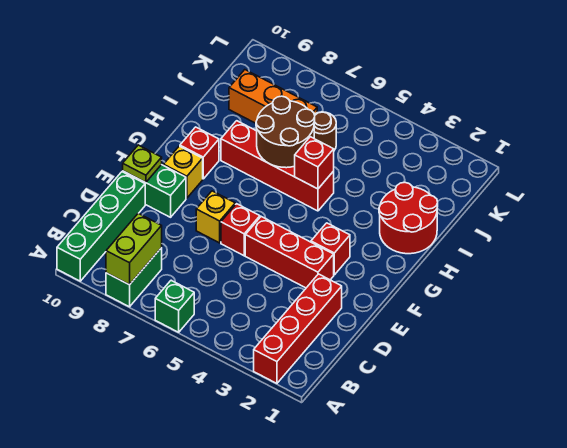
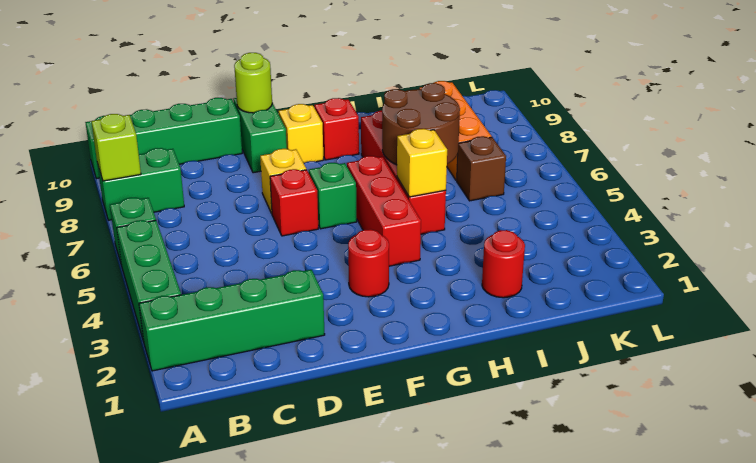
red brick A2:D2 level 1 -> green brick A2:D2 level 1
none -> green brick A3:A5 level 1
lime brick A8:B8 level 2 -> lime brick A8 level 2
red brick E3:E5 level 1 -> red brick G4:G6 level 1
lime plate E10 level 2 -> lime round brick E10 level 2
red brick F3 level 1 -> red round brick F3 level 1
none -> green brick F6 level 1
red round brick H1:I2 level 1 -> red round brick I2 level 1
red brick H5 level 2 -> yellow brick H5 level 2
brown round brick J6 level 1 -> brown brick J6 level 1

